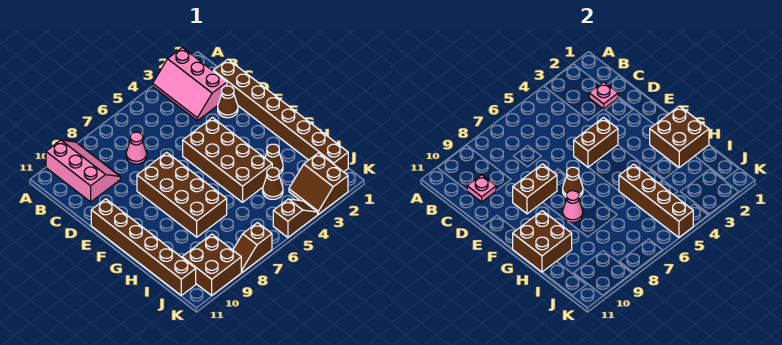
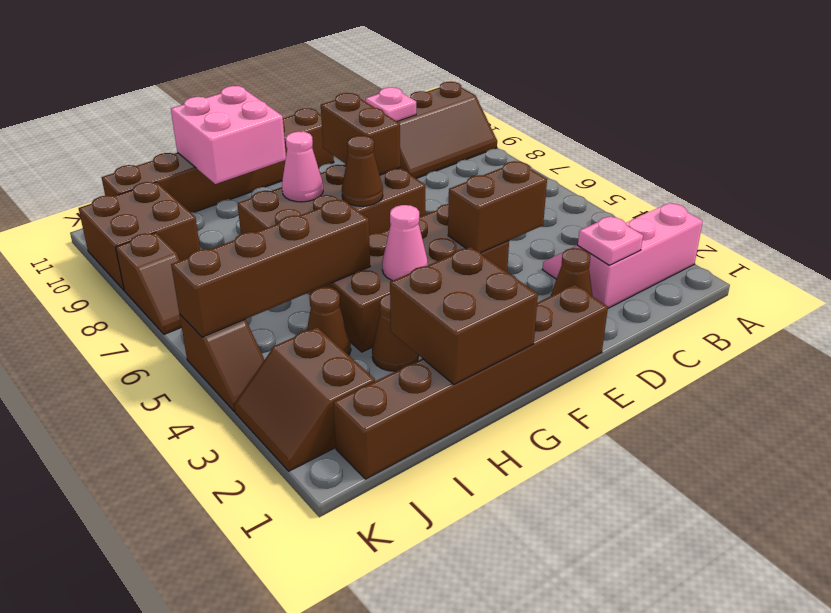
pink slope A9:C10 level 1 top 10 -> brown slope A9:C10 level 1 top 10
brown brick C1:J1 level 1 -> brown brick E1:J1 level 1
pink cone C7 level 1 -> pink cone G4 level 2
brown brick E4:E5 level 2 -> brown brick D4:E4 level 2
brown brick G10:H11 level 2 -> pink brick G10:H11 level 2
brown slope J2:K3 level 1 top 2 -> brown slope J2:K3 level 1 top J
brown slope K7:K8 level 1 top 7 -> brown slope K7:K8 level 1 top 8

